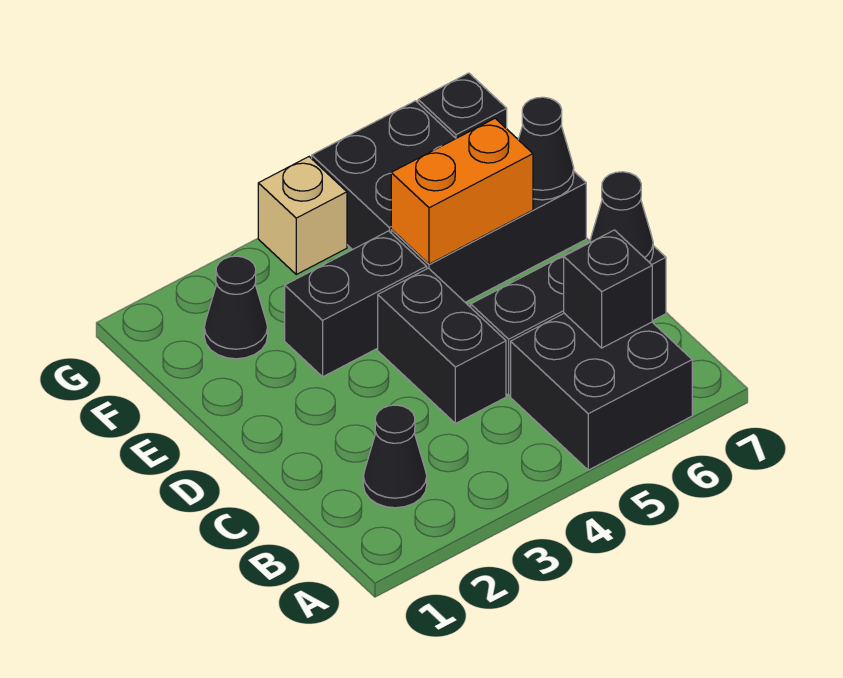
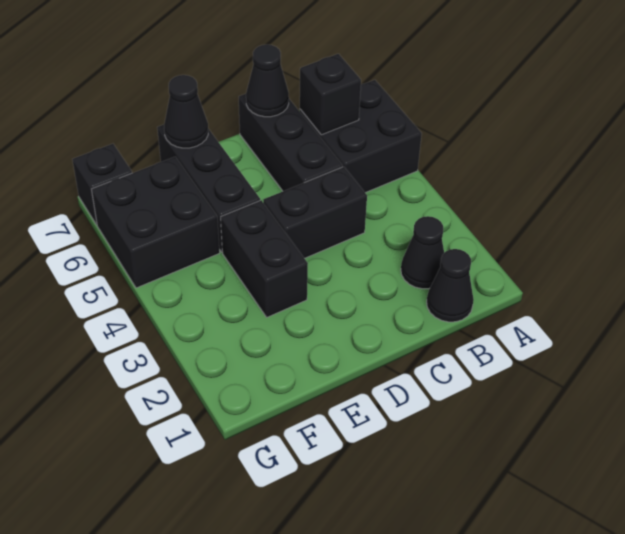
orange brick E5:E6 level 2 -> none
black cone F2 level 1 -> black cone B1 level 1
tan brick G4 level 1 -> none

